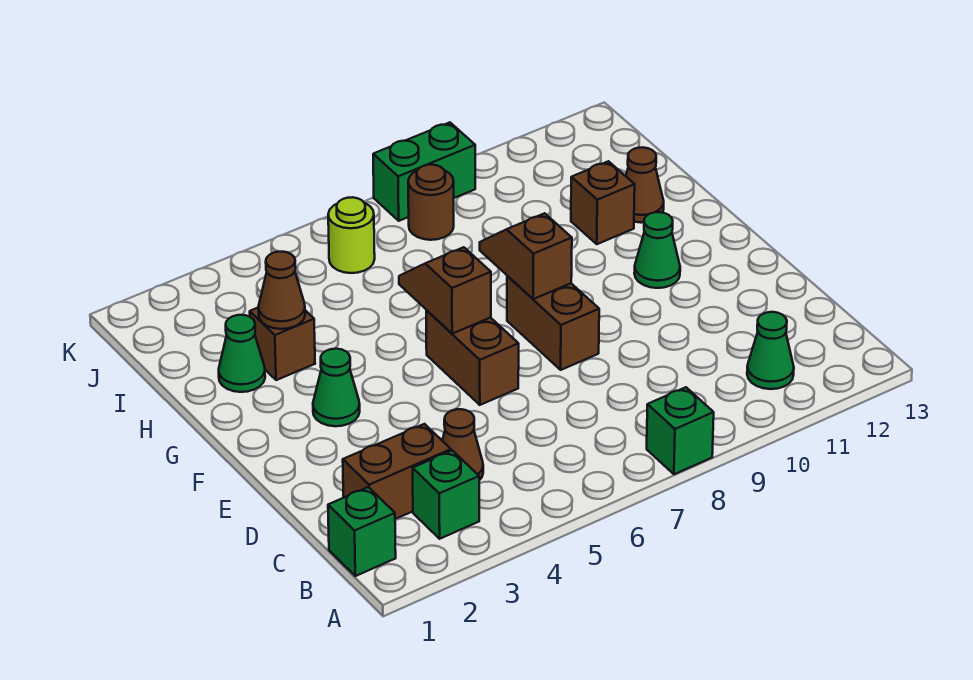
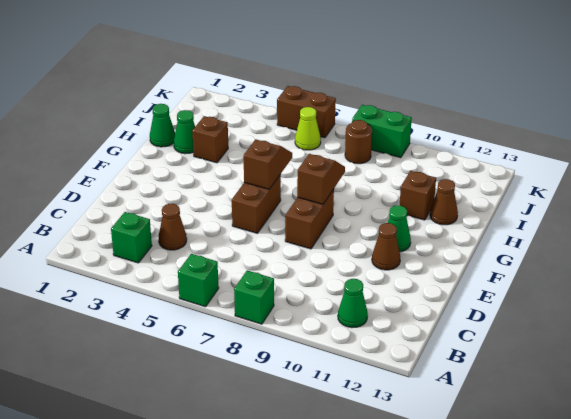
green brick B1 level 1 -> green brick A6 level 1
brown brick C2:C3 level 1 -> brown brick K5:K6 level 1
green cone F3 level 1 -> green cone H1 level 1
brown cone H3 level 2 -> brown cone E11 level 1
lime round brick J6 level 1 -> lime cone J6 level 1

